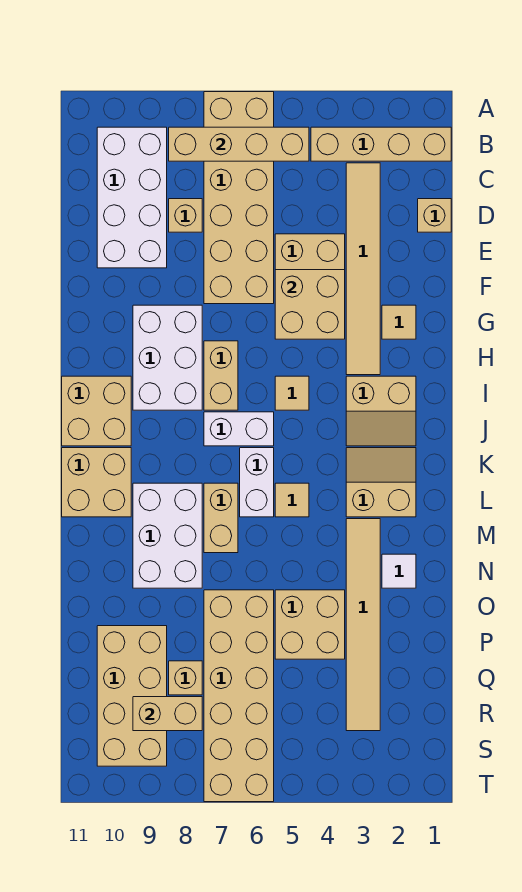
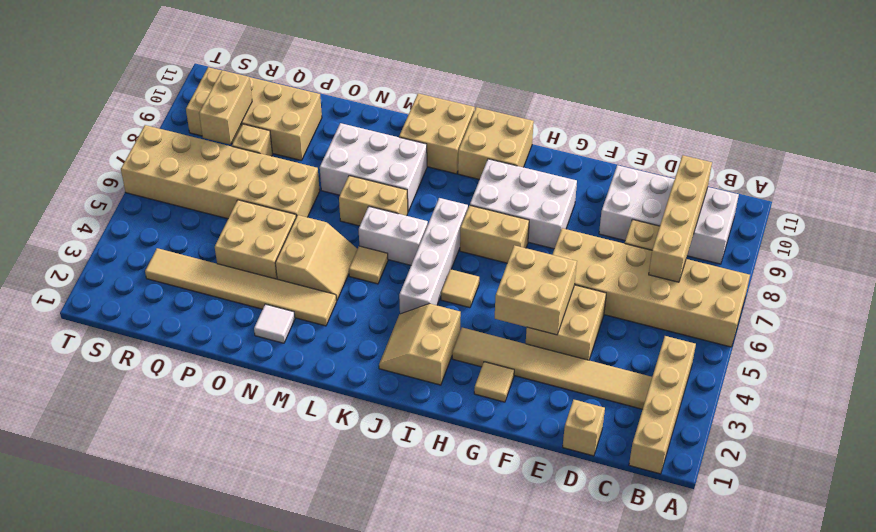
tan brick B5:B8 level 2 -> tan brick C7:C10 level 2
white brick J6:J7 level 1 -> white brick J4:J7 level 1
tan slope K2:L3 level 1 top L -> tan slope M4:N5 level 1 top N

